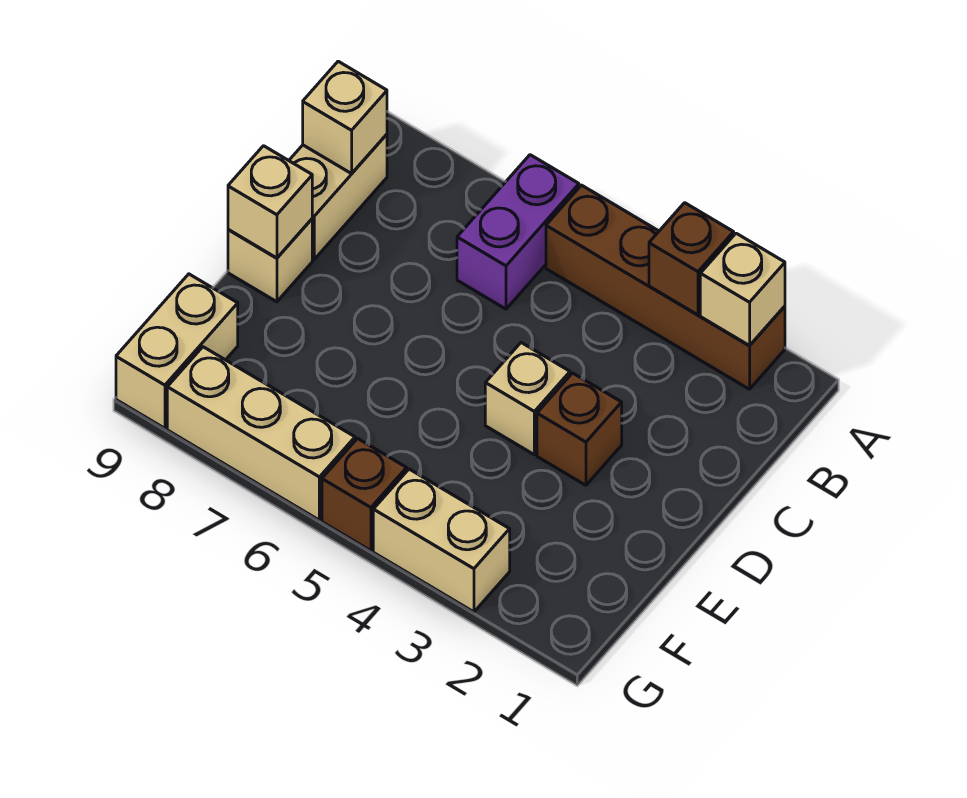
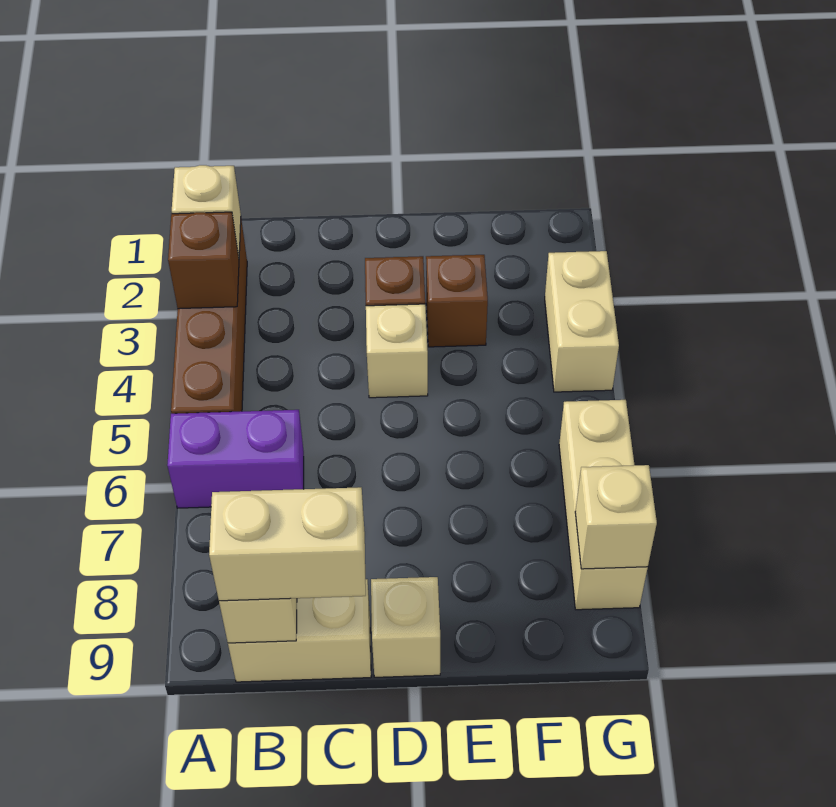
tan brick D9 level 2 -> tan brick G8 level 2
tan brick F9:G9 level 1 -> tan brick B9:C9 level 3
brown brick G5 level 1 -> brown brick E3 level 1

